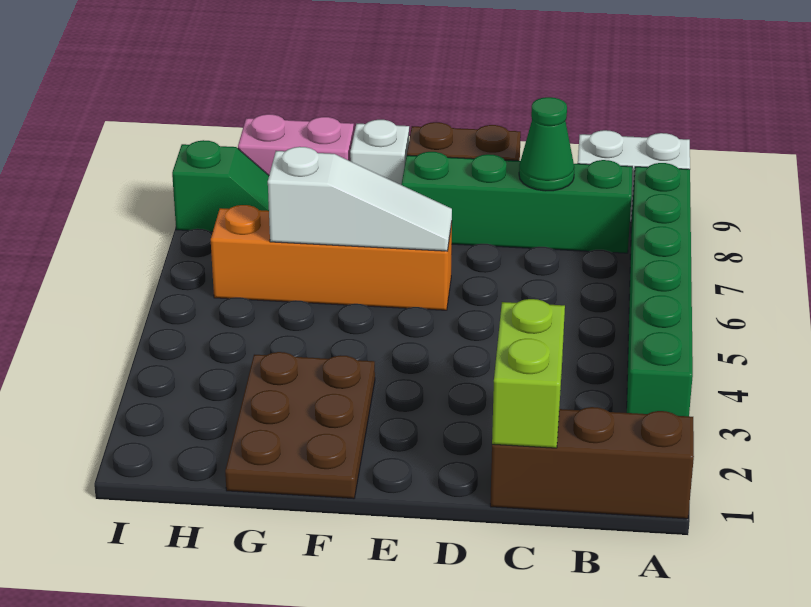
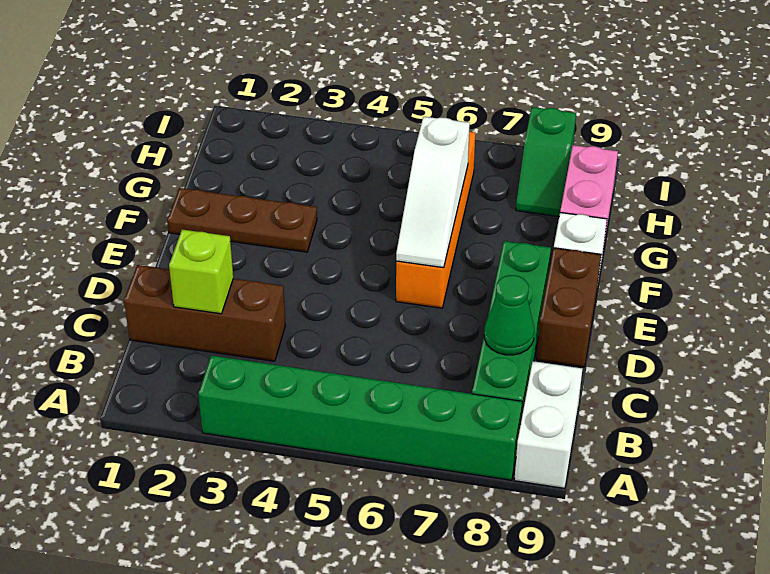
brown brick A1:C1 level 1 -> brown brick C1:C3 level 1
lime brick C1:C2 level 2 -> lime brick C2 level 2
brown plate F1:G3 level 1 -> brown plate F1:F3 level 1

